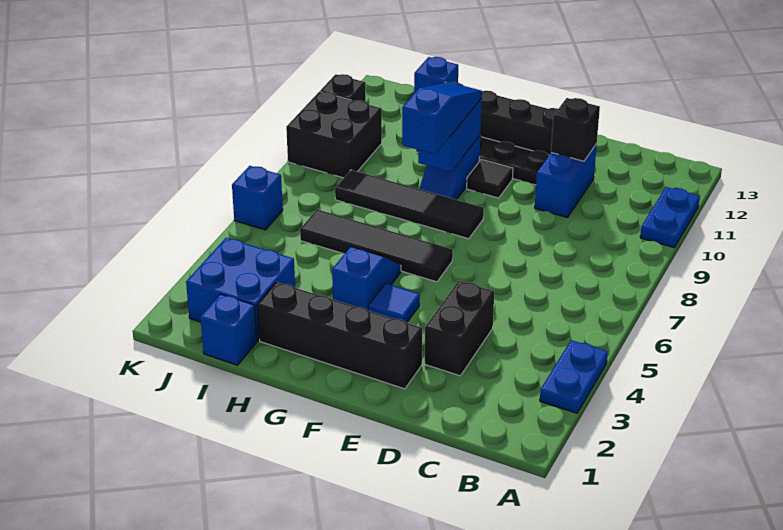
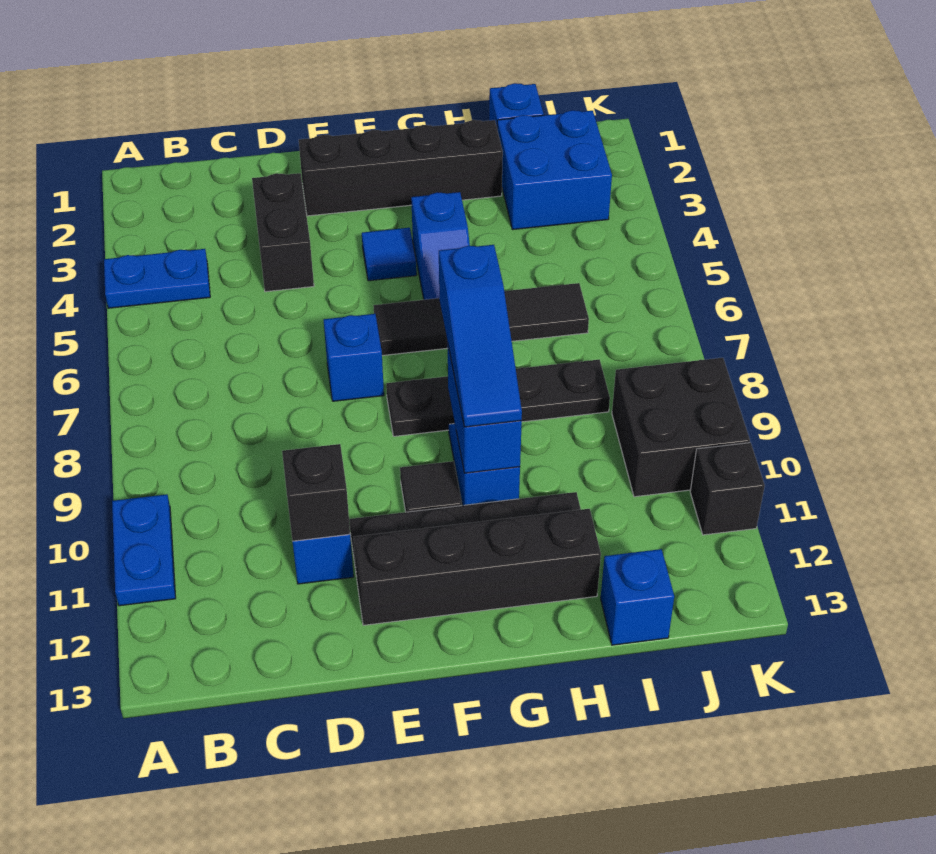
blue plate A3:A4 level 1 -> blue plate A4:B4 level 1
black tile F8:I8 level 1 -> black plate F8:I8 level 1
blue brick K6 level 1 -> blue brick E7 level 1

